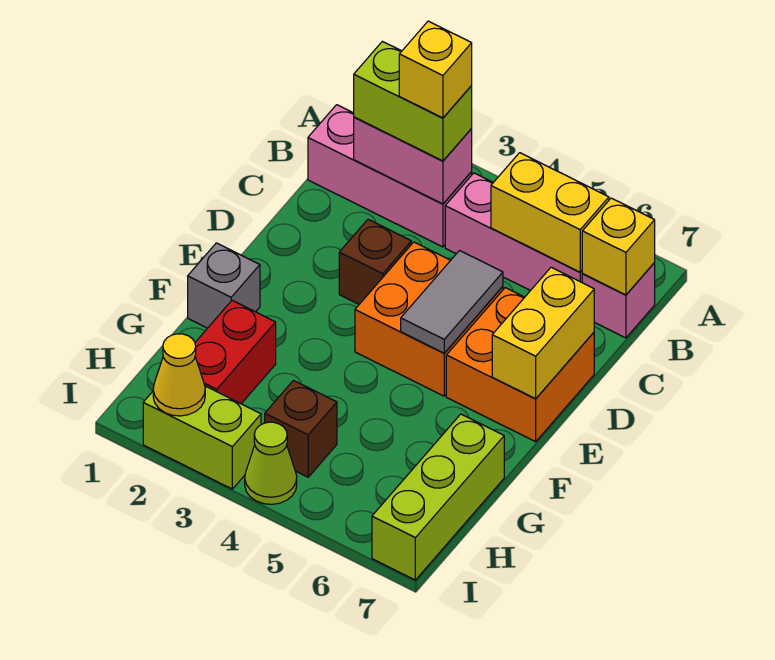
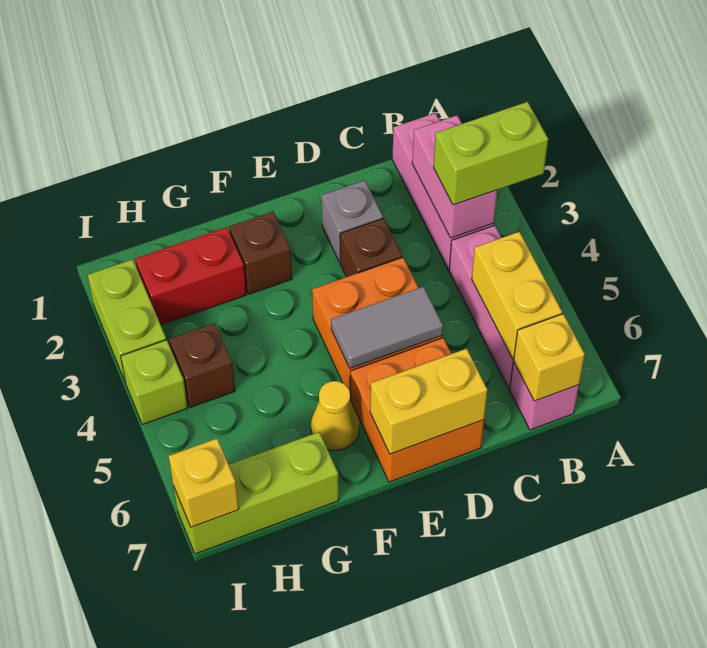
lime brick B2:B3 level 3 -> lime brick A3:B3 level 3
yellow brick B3 level 4 -> yellow brick I7 level 2
grey brick F1 level 1 -> grey brick D2 level 1
none -> brown brick F2 level 1
yellow cone I2 level 2 -> yellow cone F6 level 1
lime cone I4 level 1 -> lime brick I4 level 1

